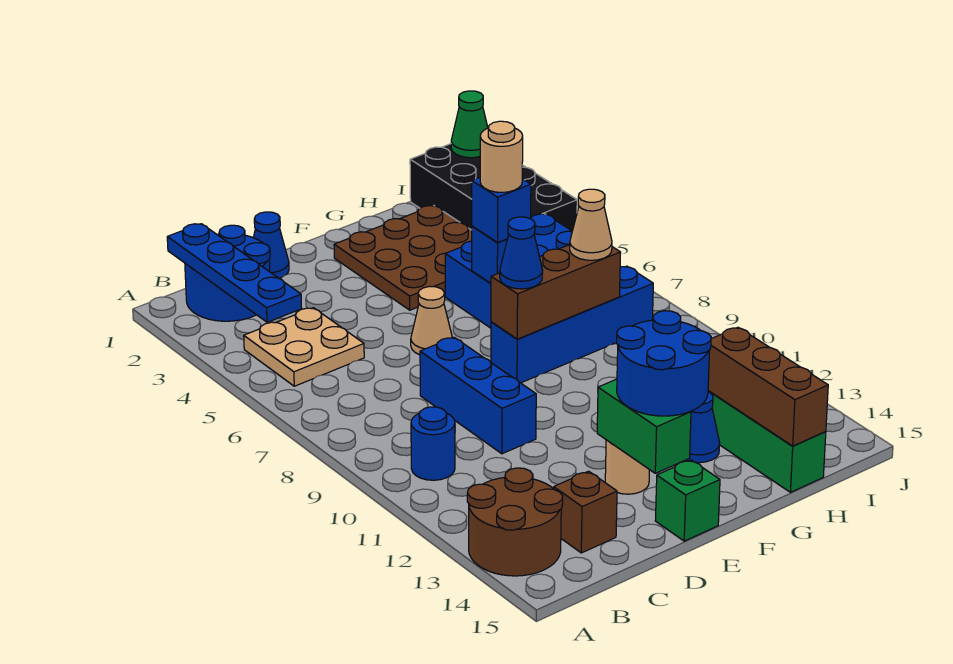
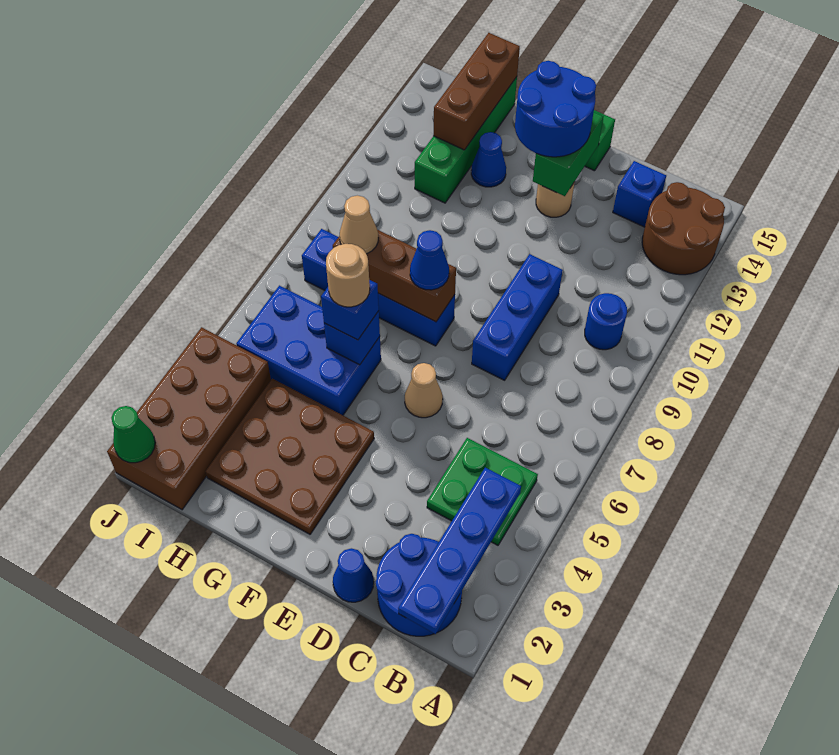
tan plate B4:C5 level 1 -> green plate B4:C5 level 1
brown brick C14 level 1 -> blue brick C14 level 1
black brick I1:J4 level 1 -> brown brick I1:J4 level 1

